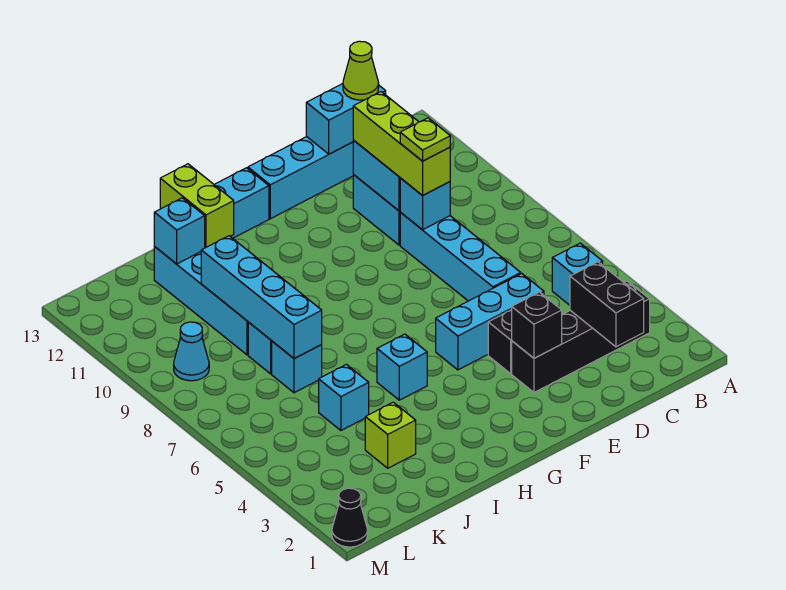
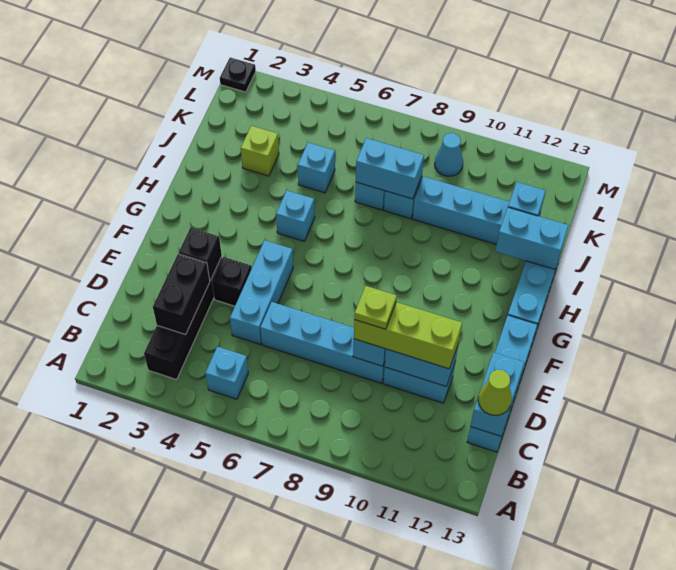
black brick C2:C3 level 2 -> black brick C3:D3 level 2
lime brick I12:I13 level 2 -> cyan brick I12:I13 level 2
cyan brick J7:J10 level 2 -> cyan brick J7:J8 level 2
black cone M1 level 1 -> black plate M1 level 1

